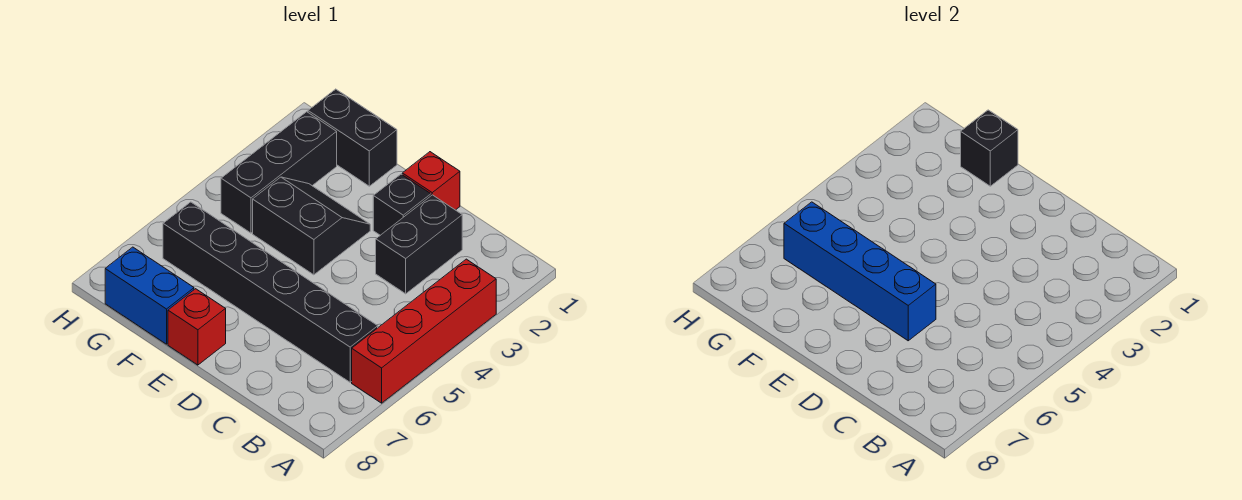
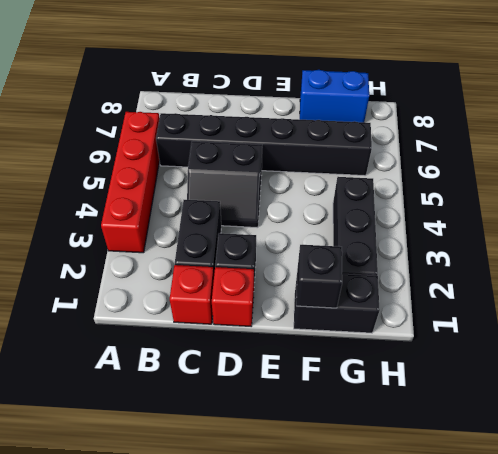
blue brick D6:G6 level 2 -> none
black slope E3:F4 level 1 top 4 -> black slope C4:D5 level 1 top 5
red brick E8 level 1 -> red brick C1 level 1

